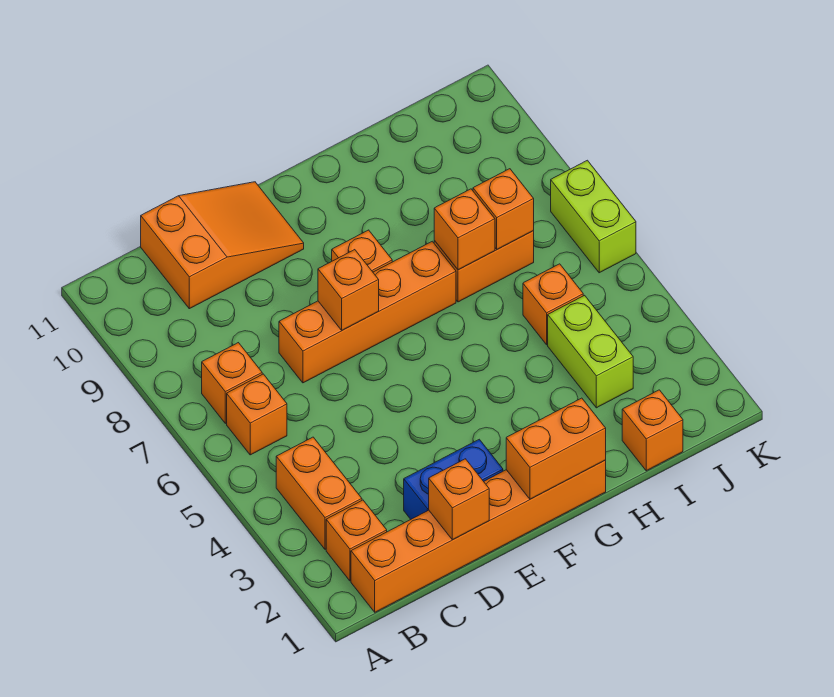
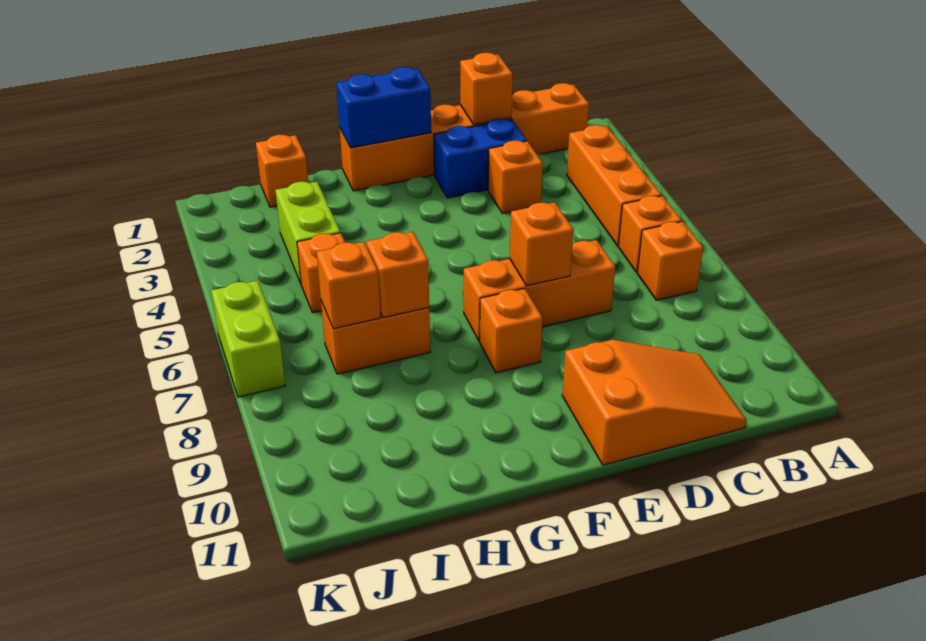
orange brick B2 level 1 -> orange brick D3 level 1
orange brick B3:B4 level 1 -> orange brick B3:B5 level 1
orange slope C10:E11 level 1 top C -> orange slope C10:E11 level 1 top E
orange brick D7:G7 level 1 -> orange brick D7:F7 level 1
orange brick F1:G1 level 2 -> blue brick F1:G1 level 2

